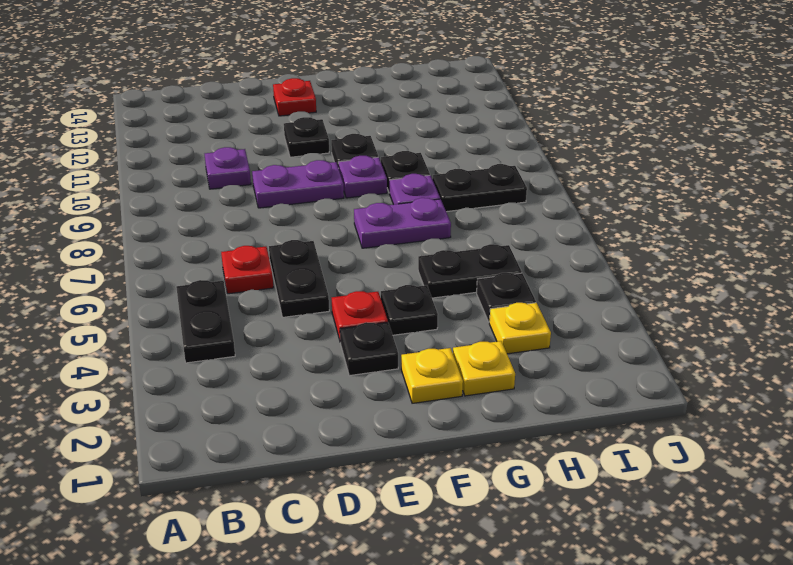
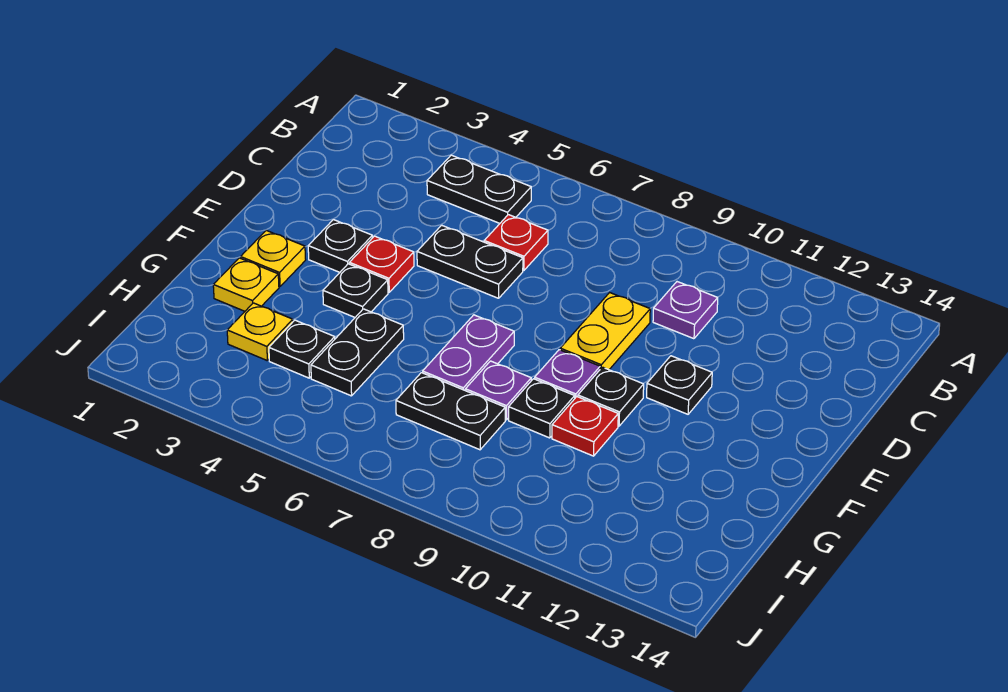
purple plate D9:E9 level 1 -> yellow plate D9:E9 level 1
red plate E13 level 1 -> red plate G10 level 1
black plate H8:I8 level 1 -> black plate H7:H8 level 1

